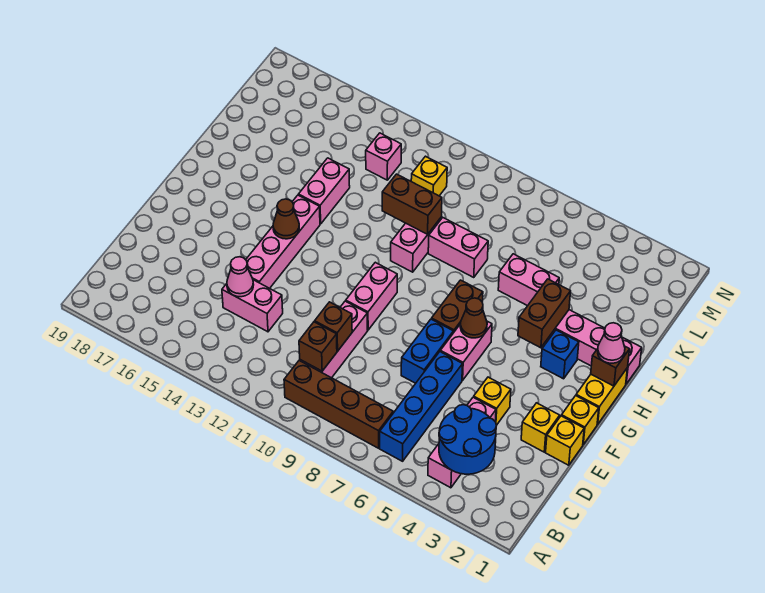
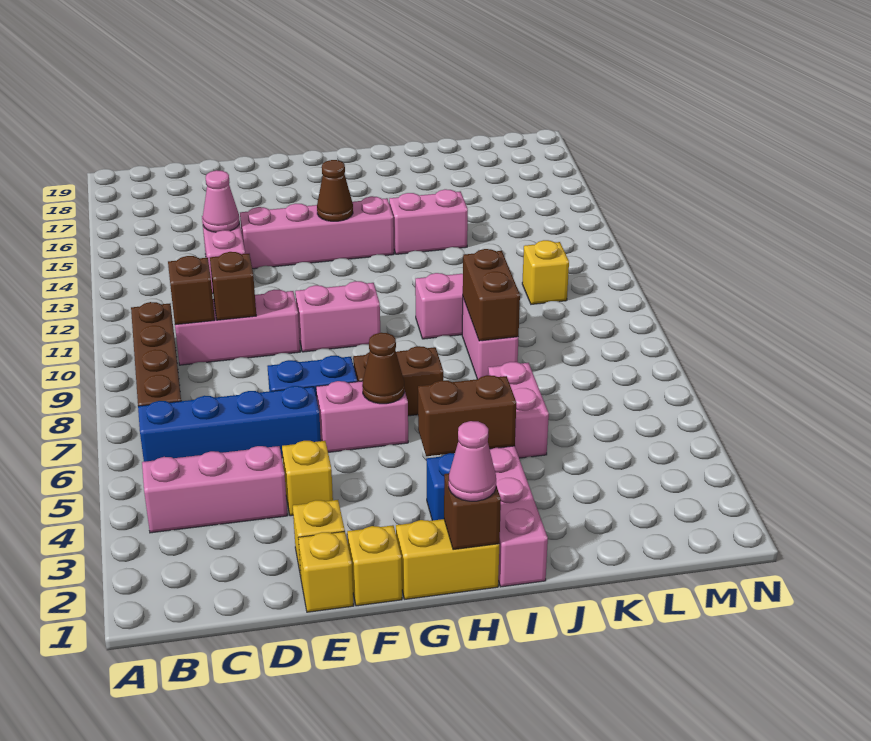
blue round brick B3:C4 level 2 -> none
brown brick J10:J11 level 2 -> brown brick J8:J9 level 2
pink brick L13 level 1 -> none

